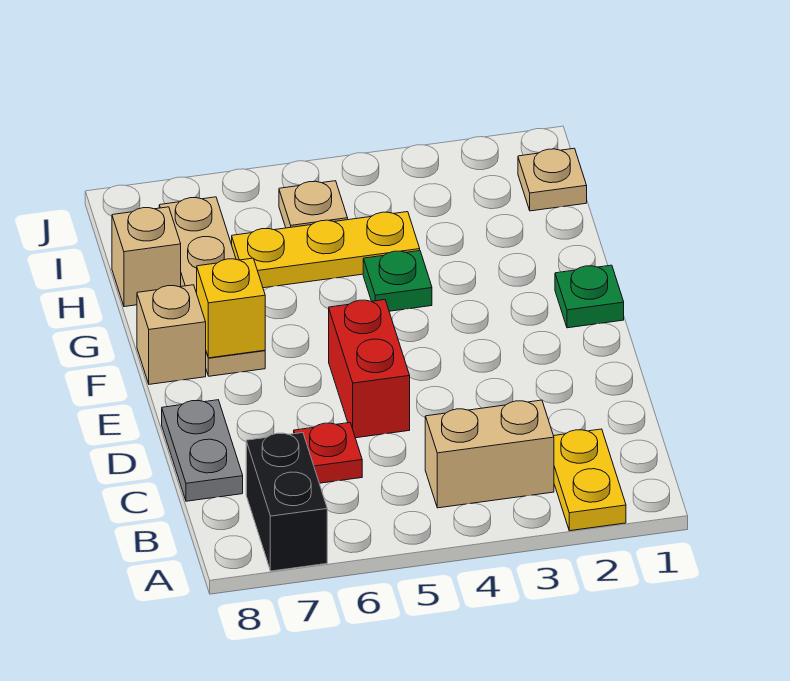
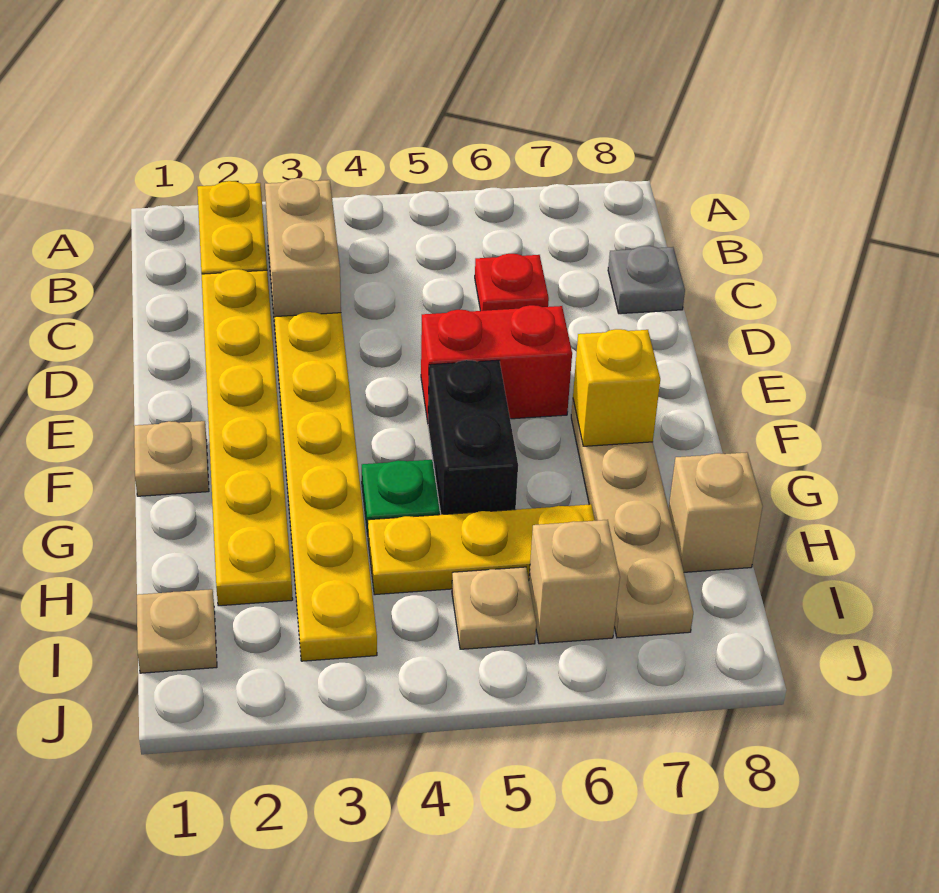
black brick A7:B7 level 1 -> black brick F5:G5 level 1
tan brick B3:B4 level 1 -> tan brick B3:C3 level 1
none -> yellow plate C2:H2 level 1
grey plate C8:D8 level 1 -> grey plate C8 level 1
none -> yellow plate D3:I3 level 1
red brick D5:E5 level 1 -> red brick E5:E6 level 1
green plate F1 level 1 -> tan plate F1 level 1
tan brick F8 level 1 -> tan brick I6 level 1

